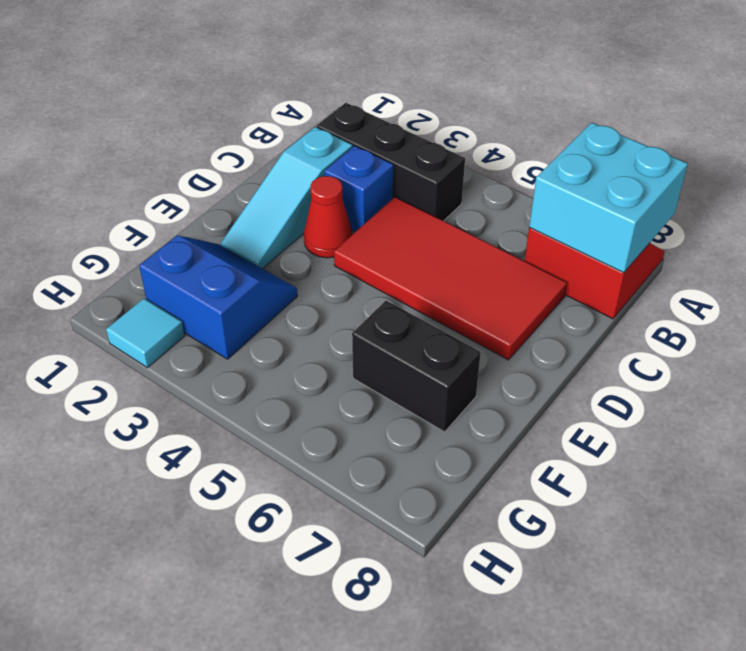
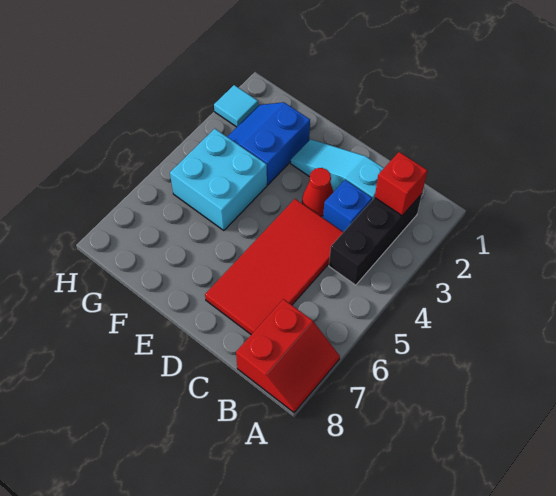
cyan brick A7:B8 level 2 -> cyan brick F4:G5 level 1
none -> red brick B2 level 2
blue slope F2:G3 level 1 top G -> blue slope F2:G3 level 1 top F
black brick F6:F7 level 1 -> none

